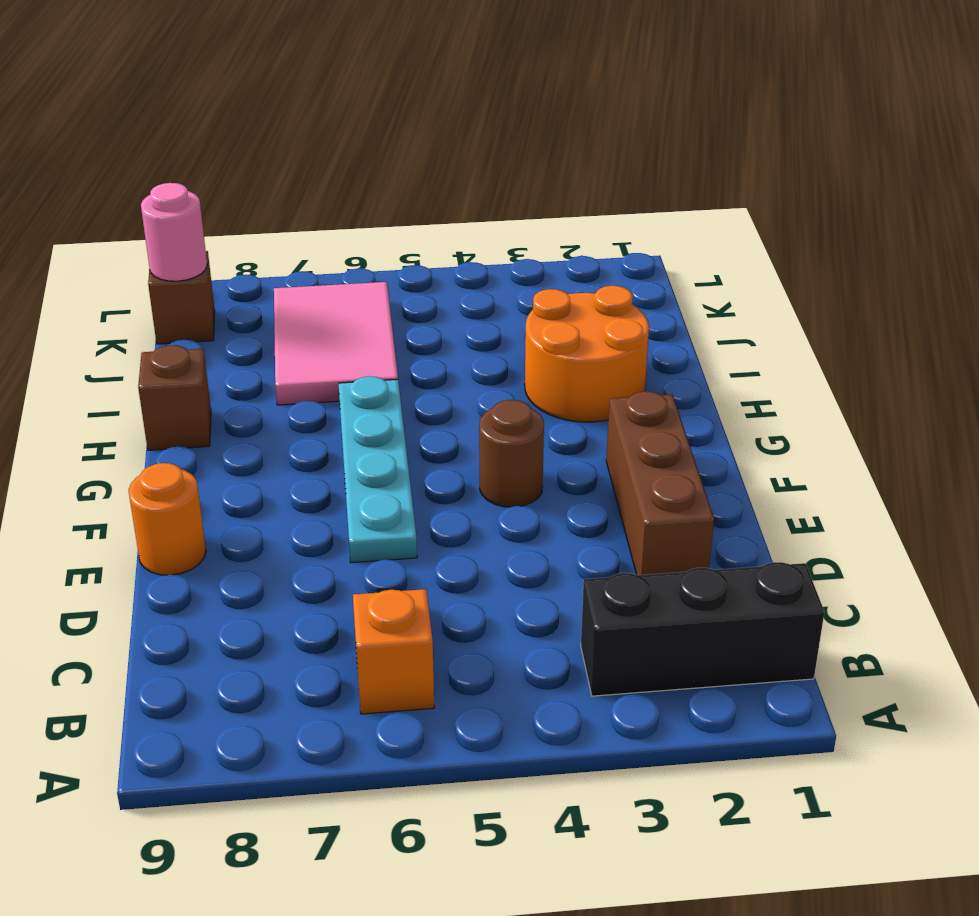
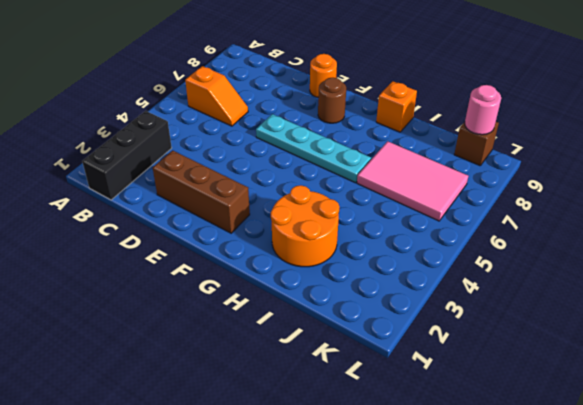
brown round brick F4 level 1 -> brown round brick F8 level 1
brown brick H9 level 1 -> orange brick H9 level 1

